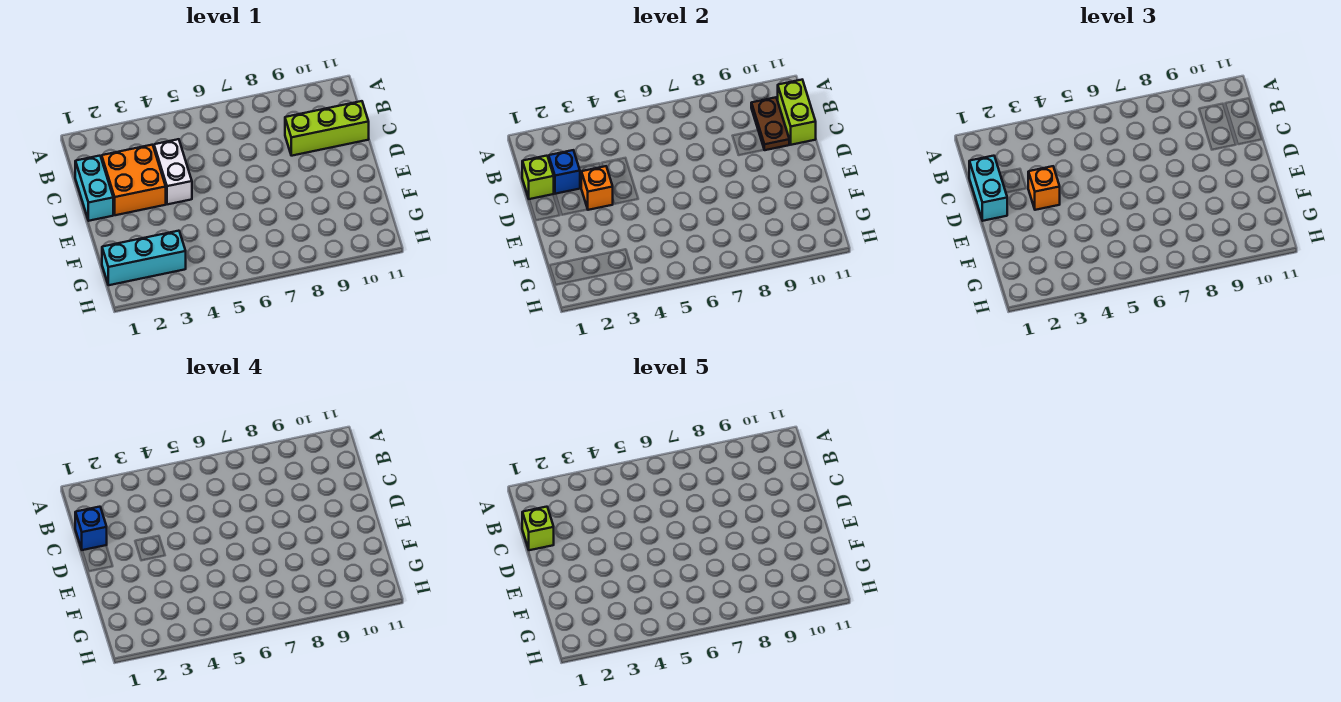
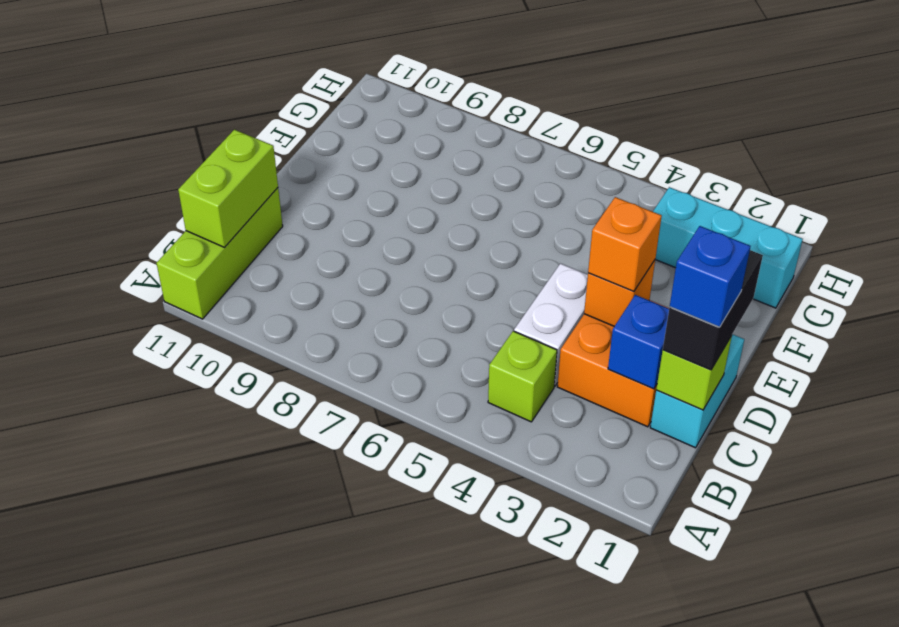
brown plate B10:C10 level 2 -> none
cyan brick C1:D1 level 3 -> black brick C1:D1 level 3
lime brick C1 level 5 -> lime brick B4 level 1
lime brick C9:C11 level 1 -> lime brick A11:C11 level 1

